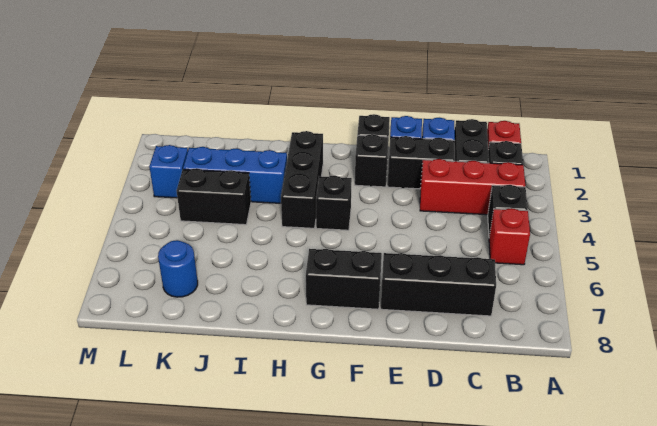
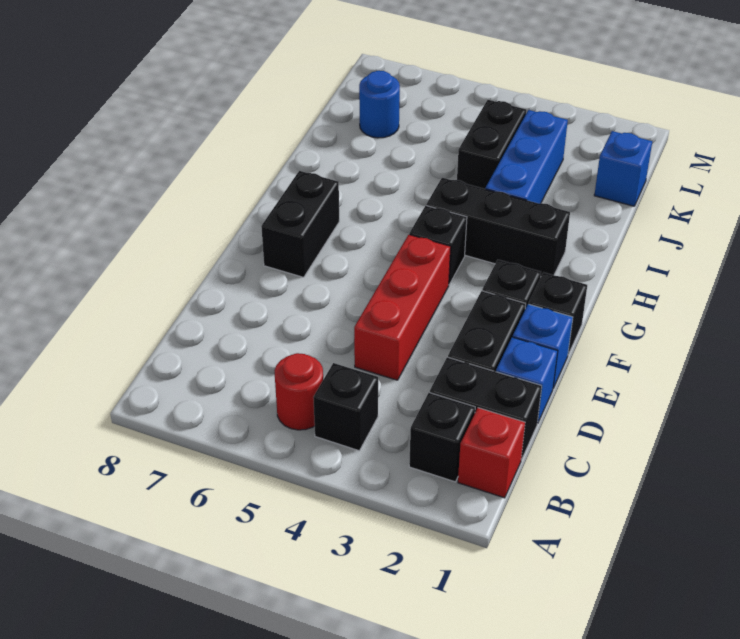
red brick B3:D3 level 1 -> red brick D4:F4 level 1
red brick B5 level 1 -> red round brick B5 level 1
black brick C7:E7 level 1 -> none
blue brick L3 level 1 -> blue brick K1 level 1

